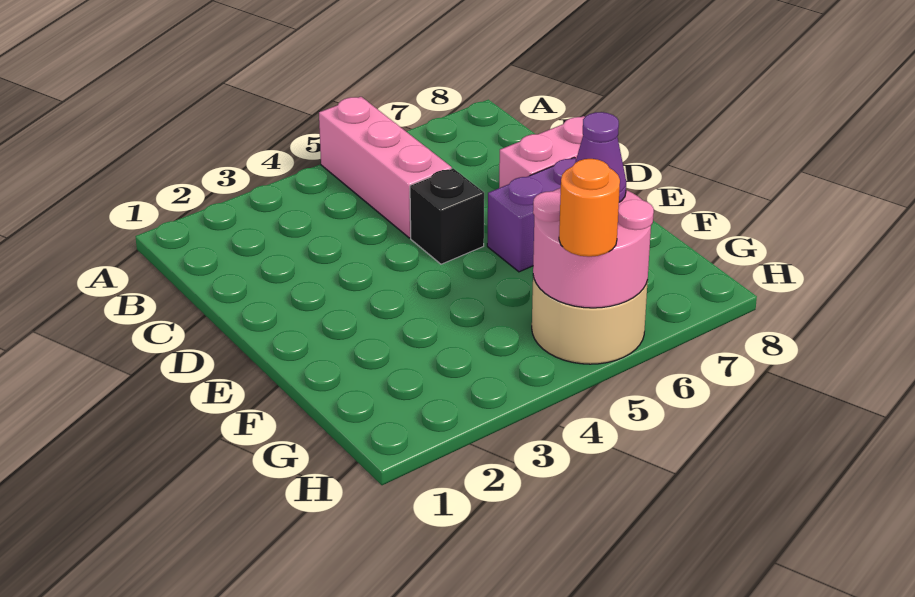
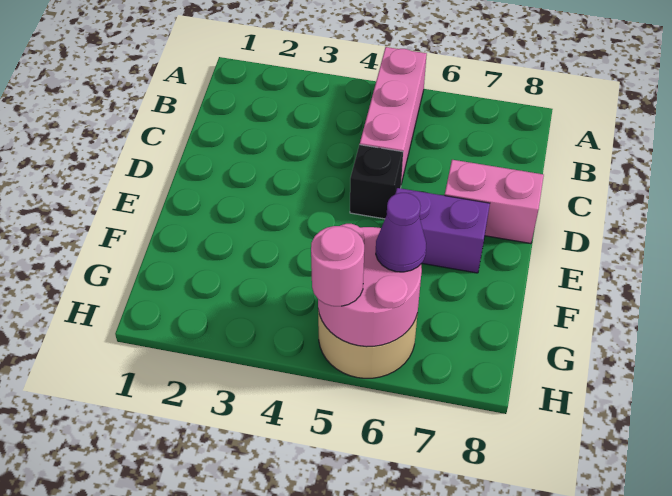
orange round brick H5 level 3 -> pink round brick H5 level 3

